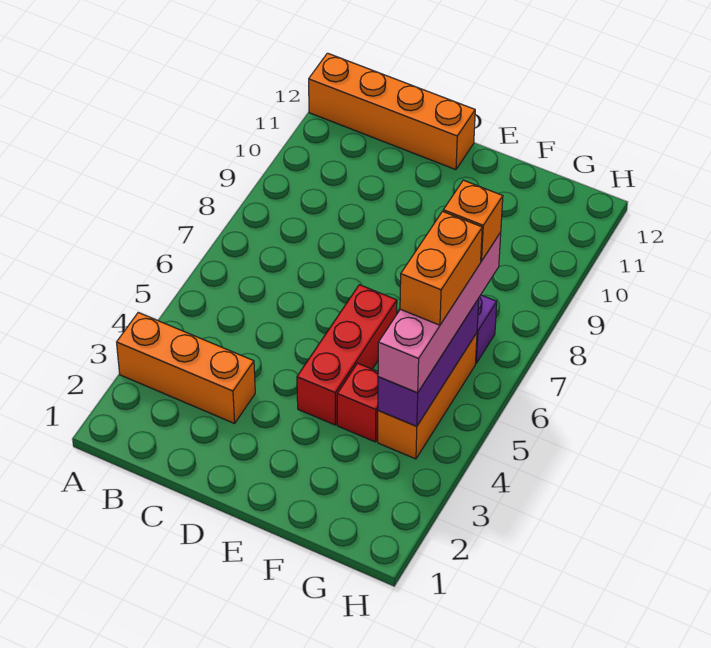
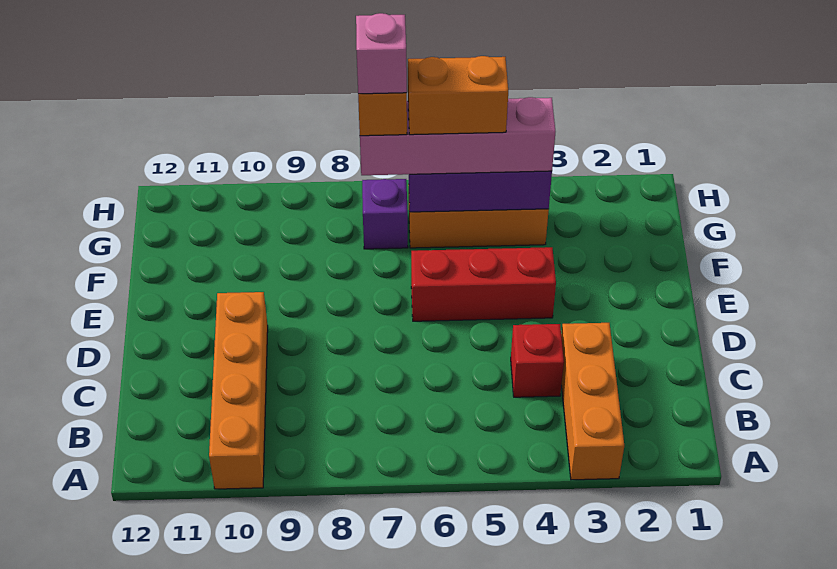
orange brick A12:D12 level 1 -> orange brick A10:D10 level 1
red brick F4 level 1 -> red brick C4 level 1
none -> pink brick G7 level 5

